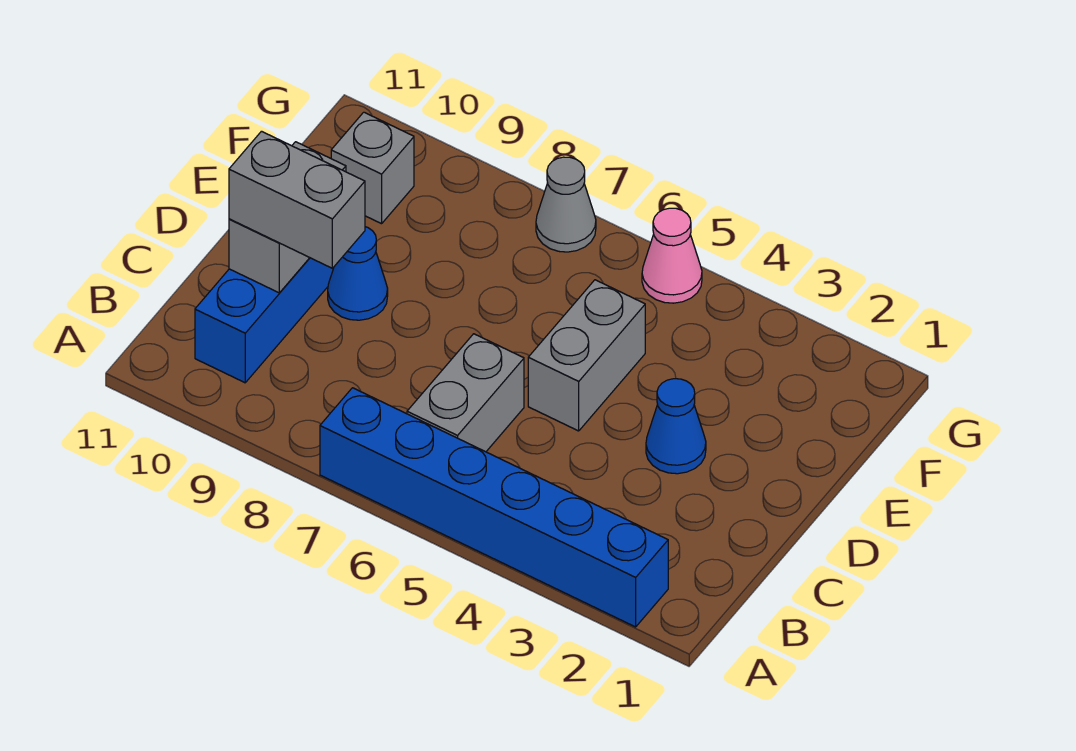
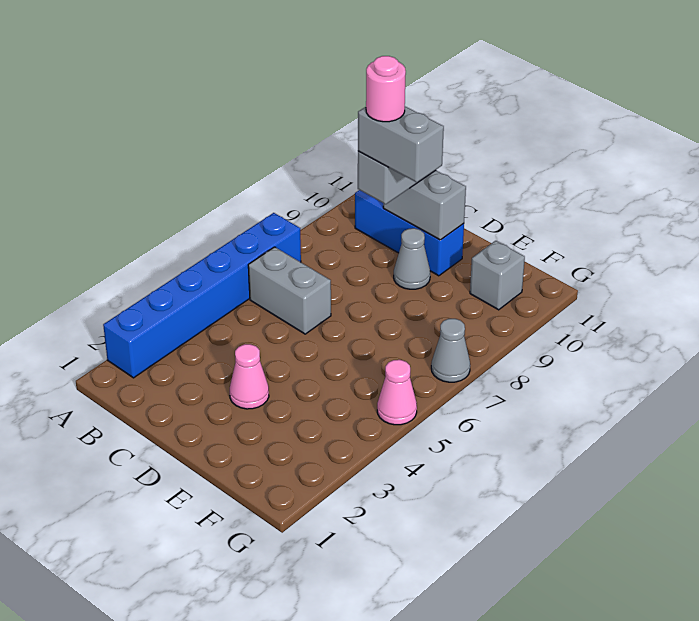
none -> pink round brick C9 level 5
blue cone D3 level 1 -> pink cone D3 level 1
grey brick D5:E5 level 1 -> grey brick C9:D9 level 4
blue cone D9 level 1 -> grey cone D9 level 1

